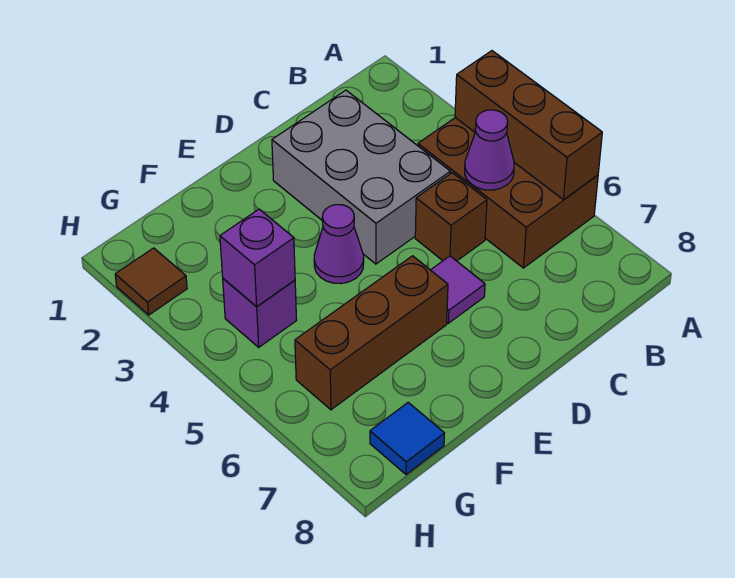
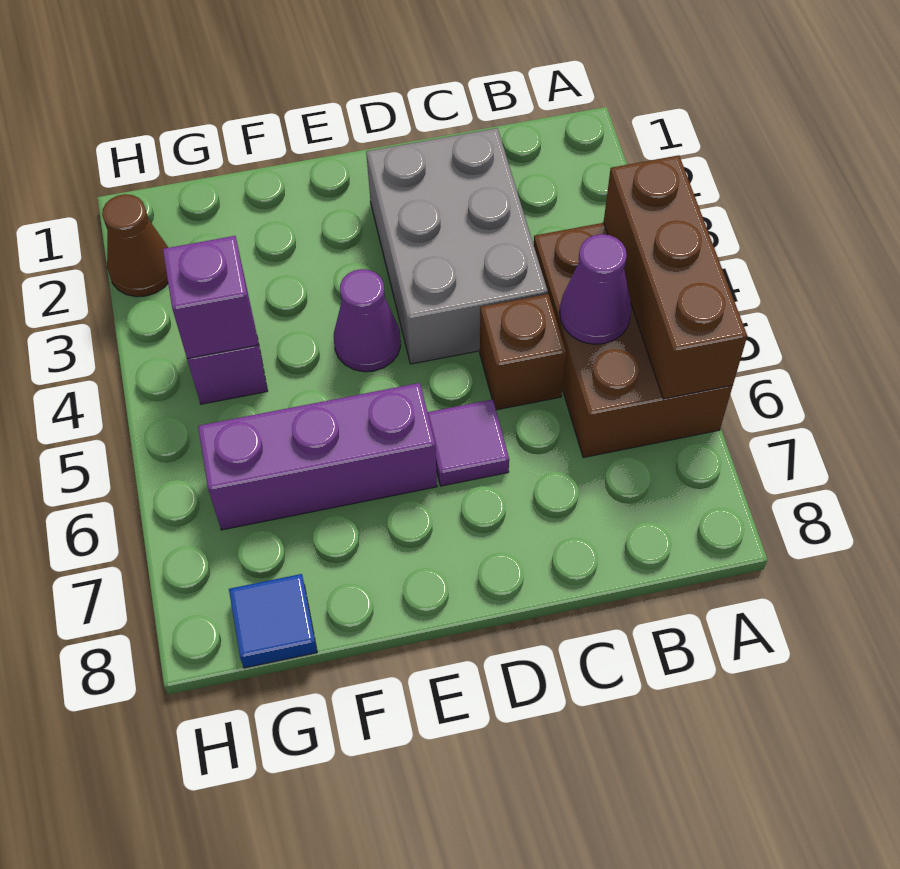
brown brick E6:G6 level 1 -> purple brick E6:G6 level 1
brown tile H2 level 1 -> brown cone H2 level 1

